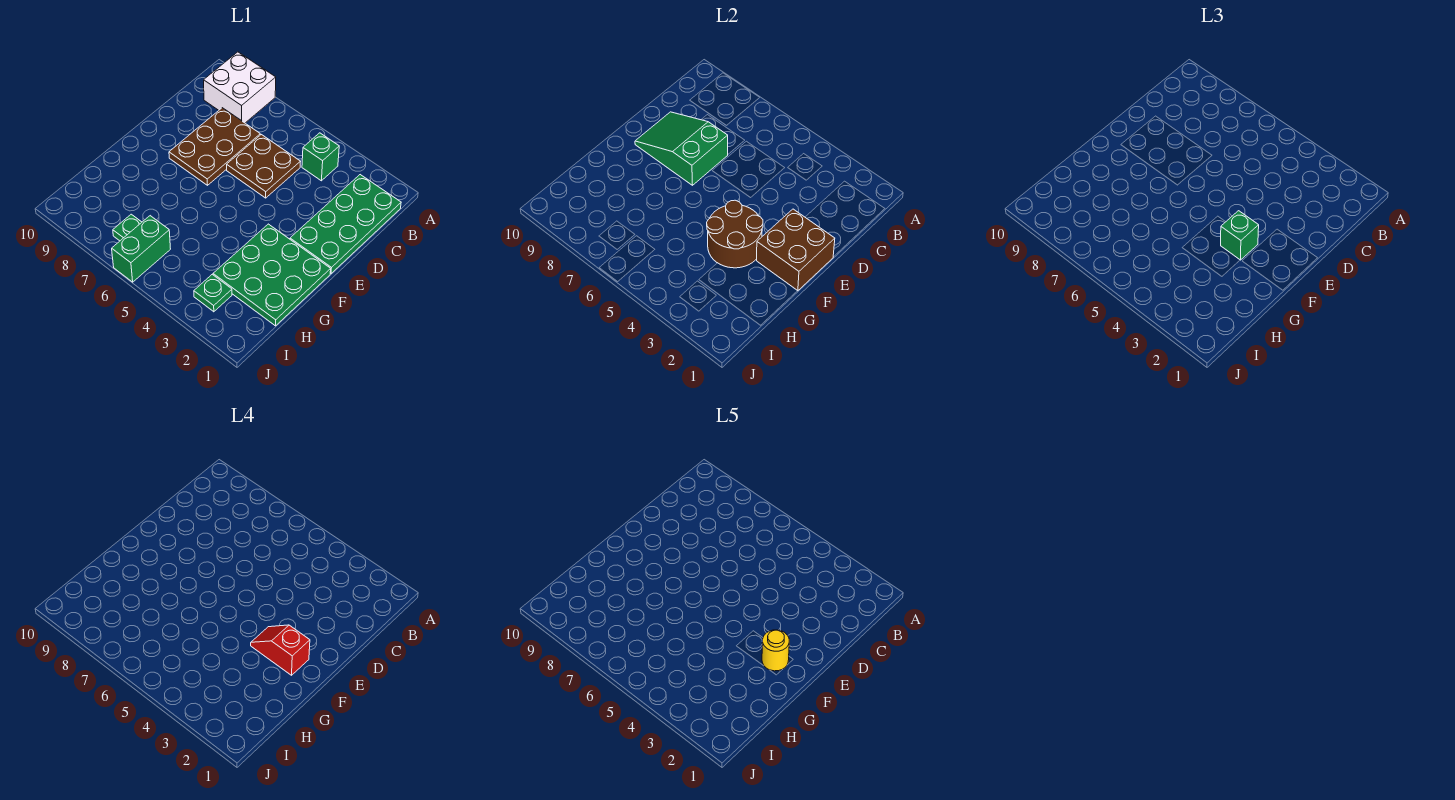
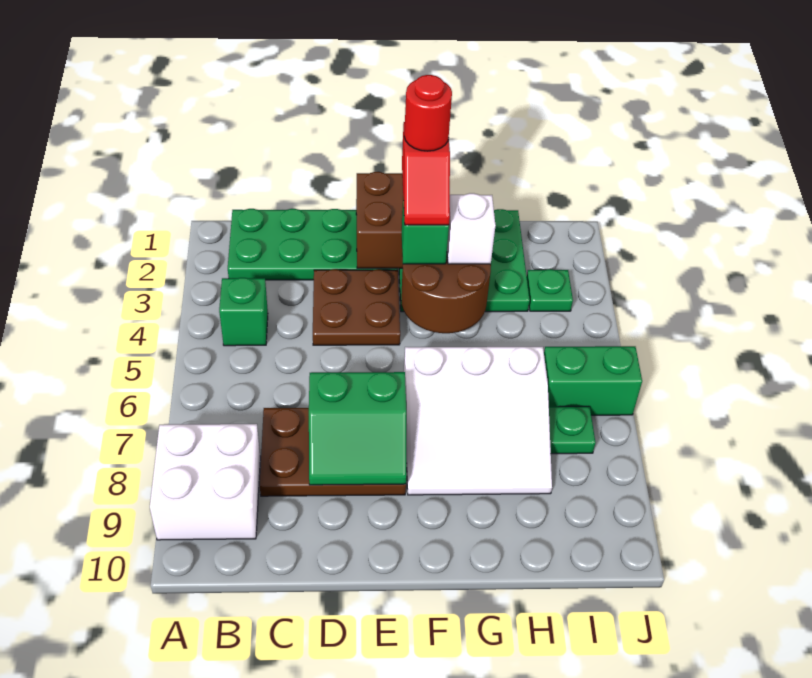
brown plate C5:D6 level 1 -> brown plate D3:E4 level 1
green slope D7:E9 level 2 top 7 -> green slope D7:E8 level 2 top 7
yellow round brick F2 level 5 -> red round brick F2 level 5
none -> white slope F6:H8 level 1 top 6
none -> white brick G3 level 3

